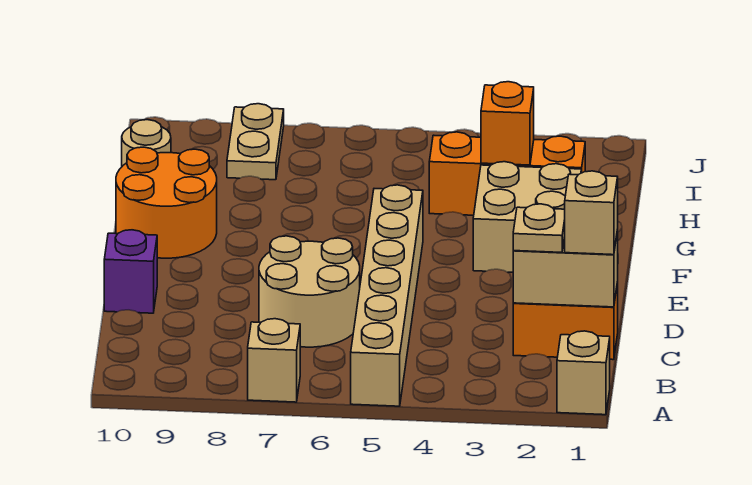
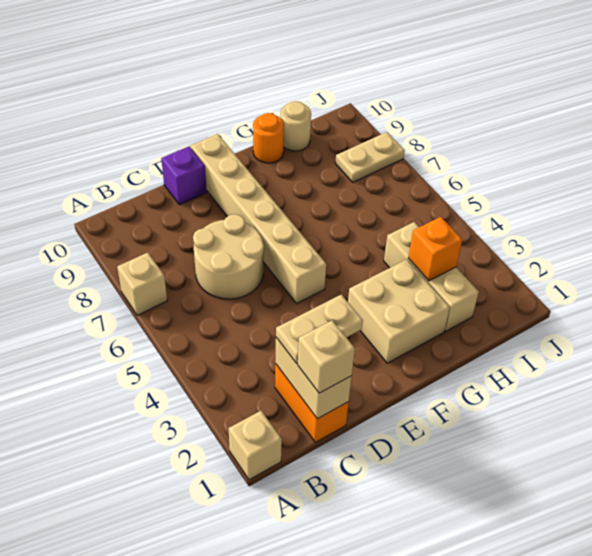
tan brick A5:F5 level 1 -> tan brick E5:E10 level 1
tan plate C2 level 3 -> tan plate C2:D2 level 3
orange round brick F9:G10 level 1 -> orange round brick G10 level 1
orange brick H2:H4 level 1 -> tan brick H2:H4 level 1

